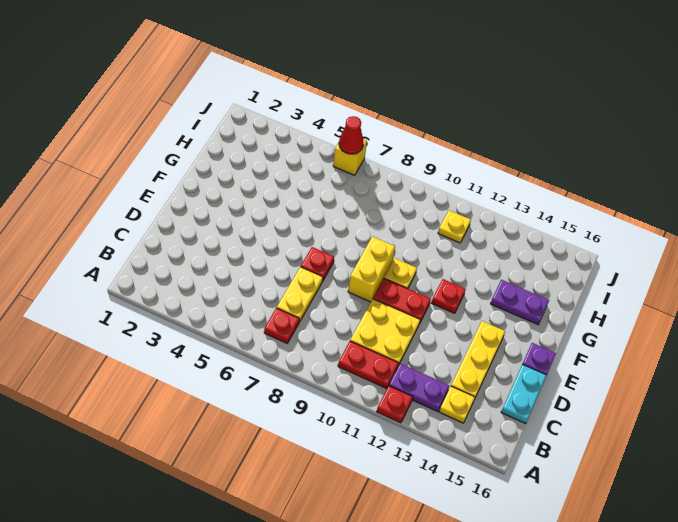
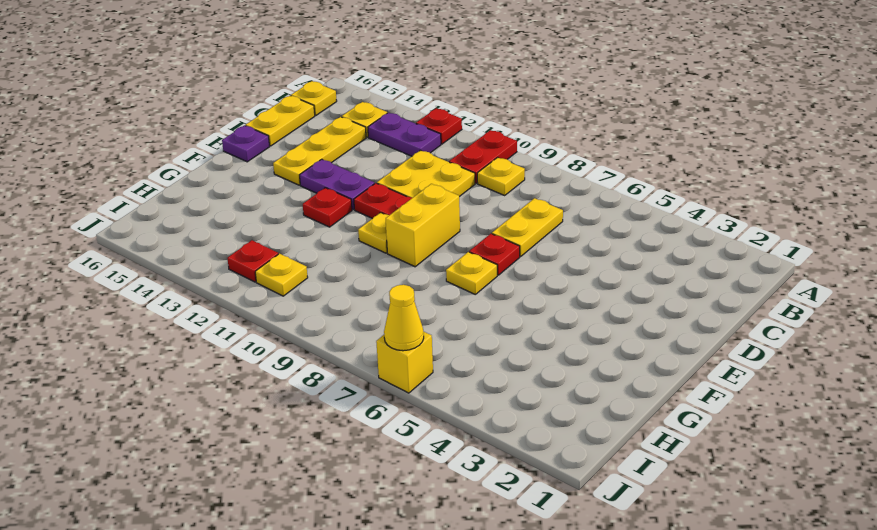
red plate B7 level 1 -> red plate I12 level 1
none -> yellow plate B9 level 1
red plate B10:B11 level 1 -> red plate A10:B10 level 1
none -> yellow plate B16 level 1
cyan plate C16:D16 level 1 -> yellow plate C16:D16 level 1
none -> yellow plate F7 level 1
purple plate G14:G15 level 1 -> purple plate E12:E13 level 1
red cone J6 level 2 -> yellow cone J6 level 2

